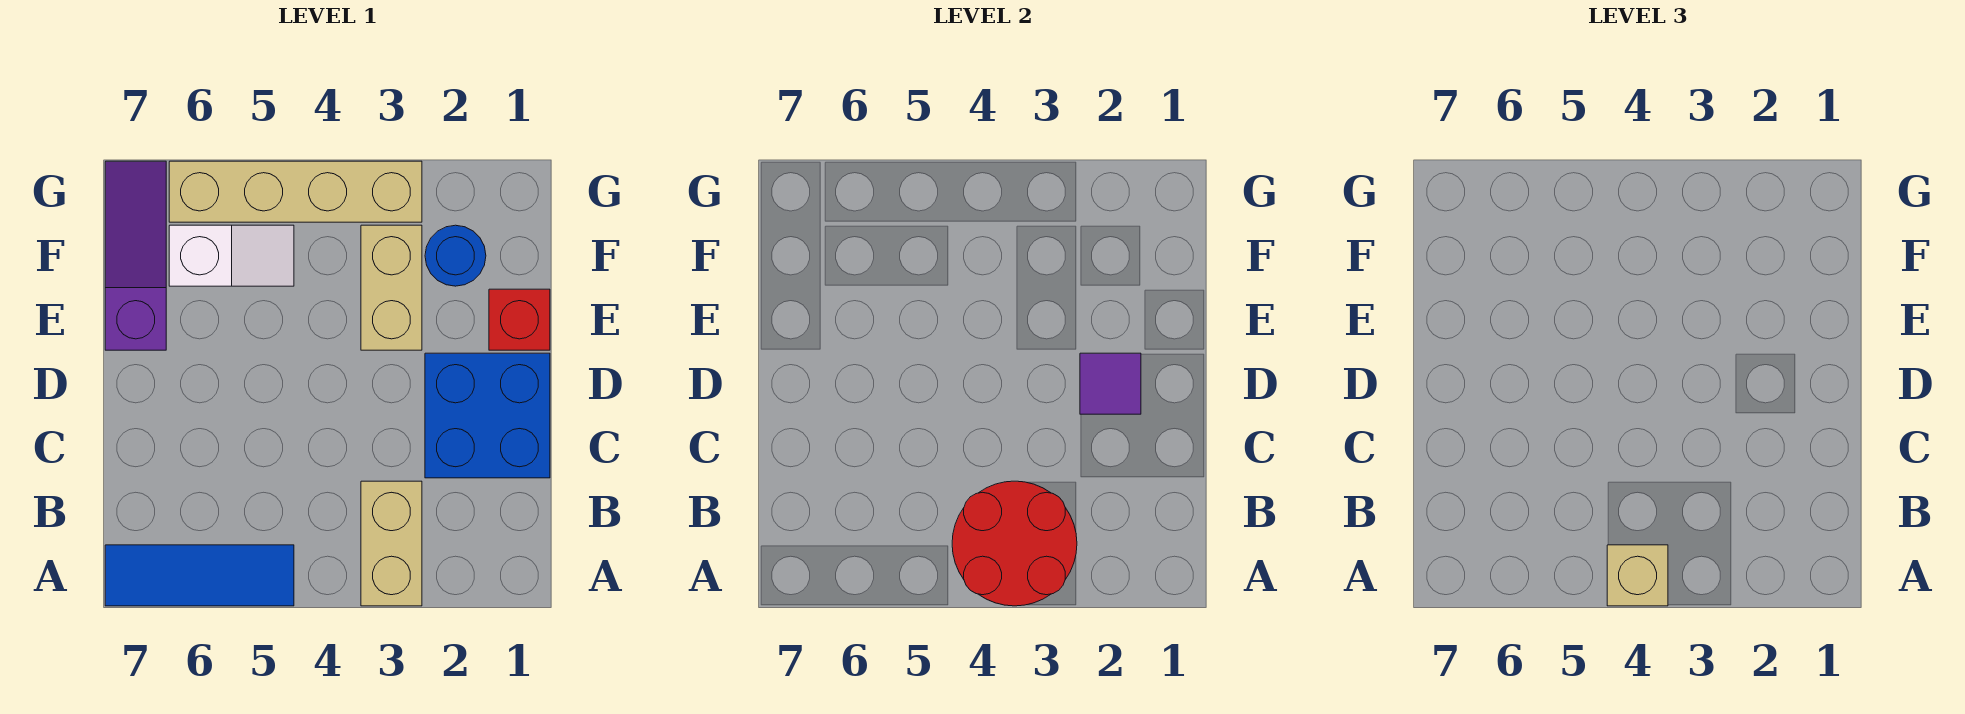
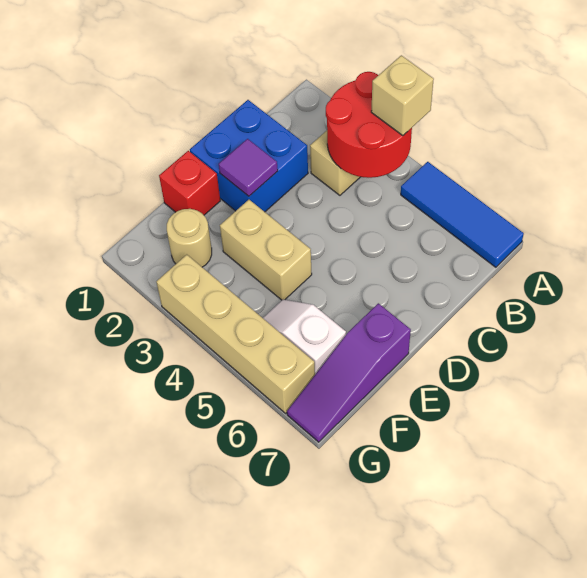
tan brick E3:F3 level 1 -> tan brick E3:E4 level 1
blue round brick F2 level 1 -> tan round brick F2 level 1

